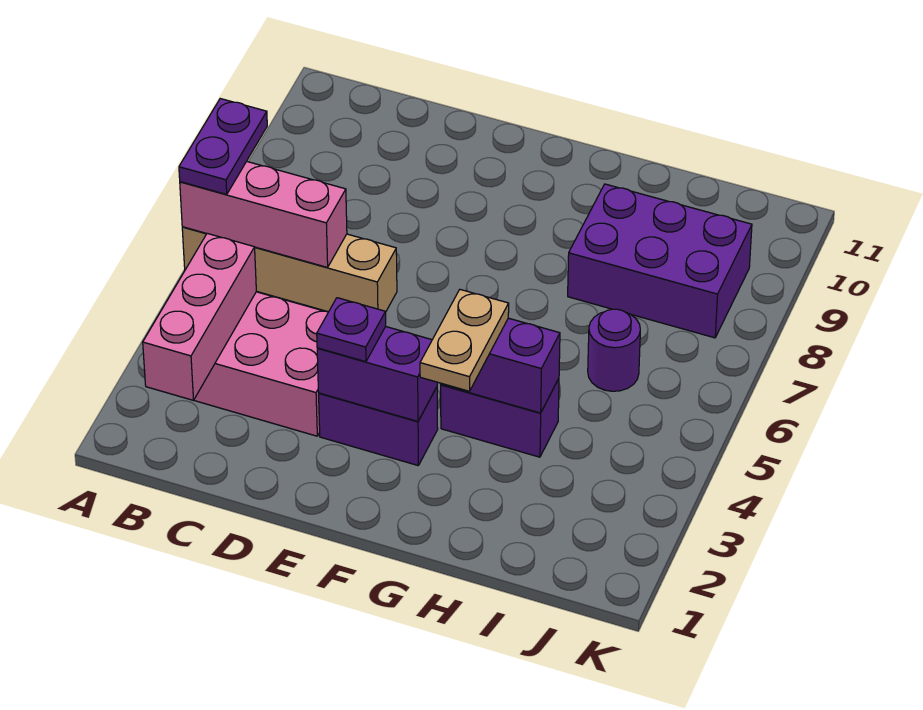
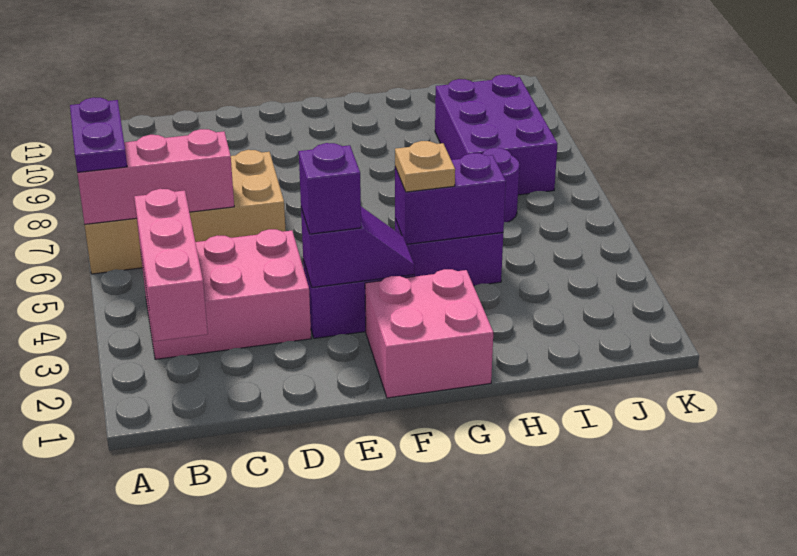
tan brick A6:D6 level 1 -> tan brick A6:D7 level 1
purple brick E3:F3 level 2 -> purple slope E3:F3 level 2 top E
purple plate E3 level 3 -> purple brick E3 level 3
none -> pink brick F1:G2 level 1
tan plate G3:G4 level 3 -> tan plate G4 level 3
purple brick H8:J9 level 1 -> purple brick I7:J9 level 1

